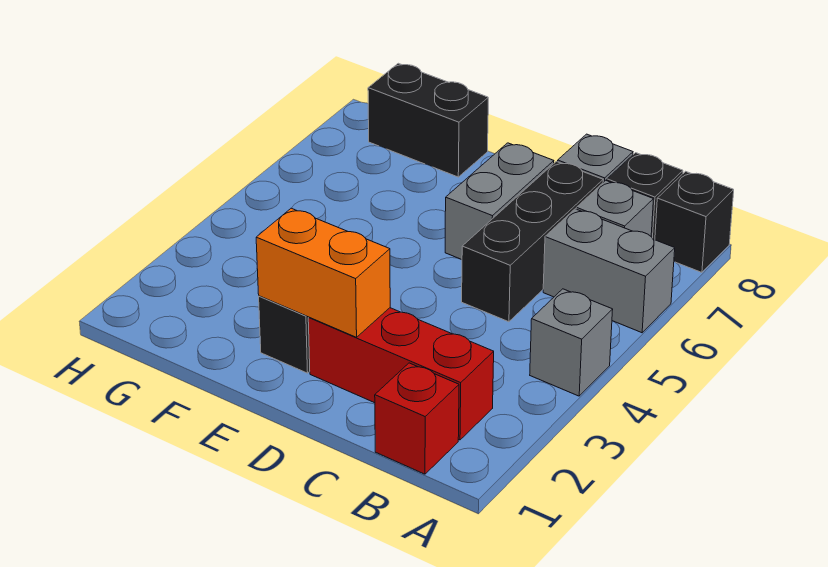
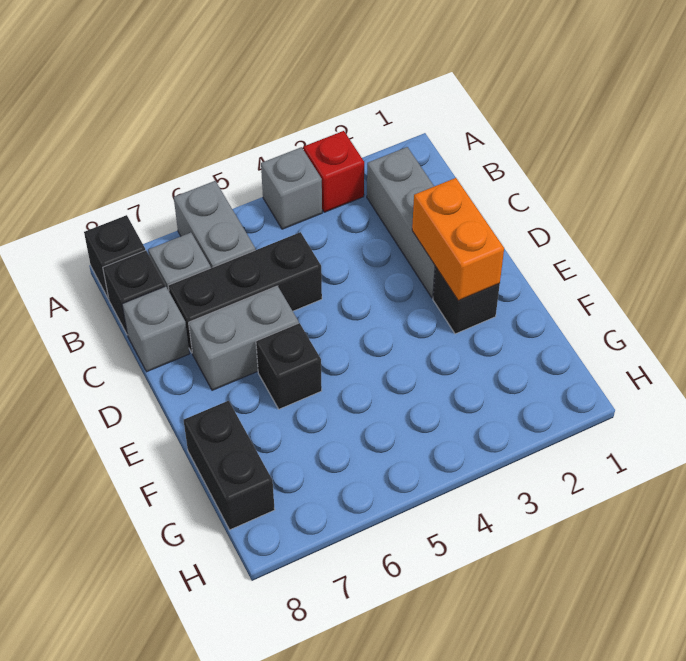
red brick B1 level 1 -> red brick A3 level 1
red brick B2:D2 level 1 -> grey brick B2:D2 level 1
none -> black brick E6 level 1

